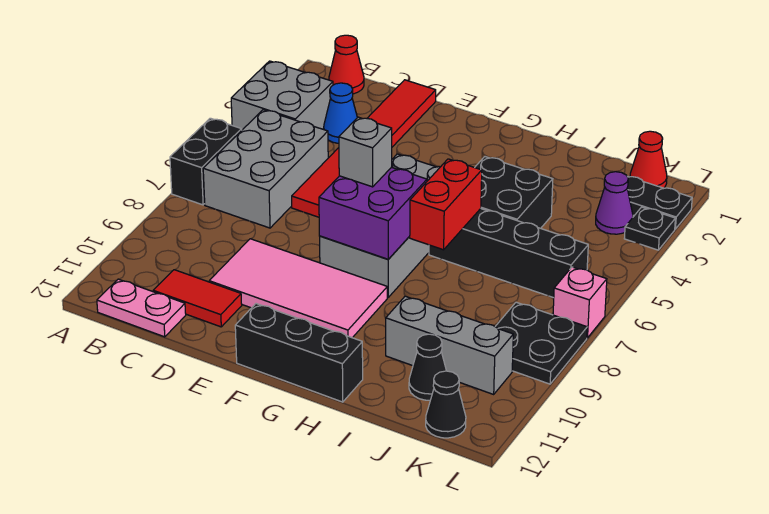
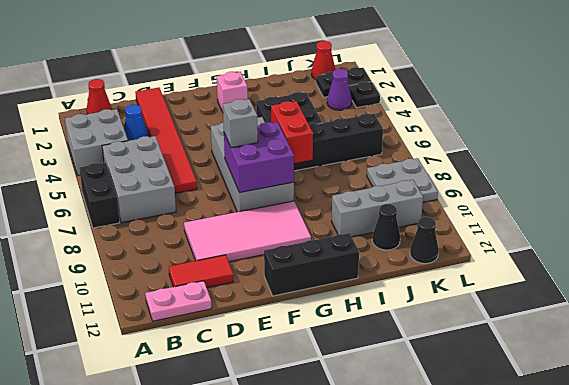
black plate K8:L9 level 1 -> grey plate K8:L9 level 1
pink brick L7 level 1 -> pink brick G2 level 1

